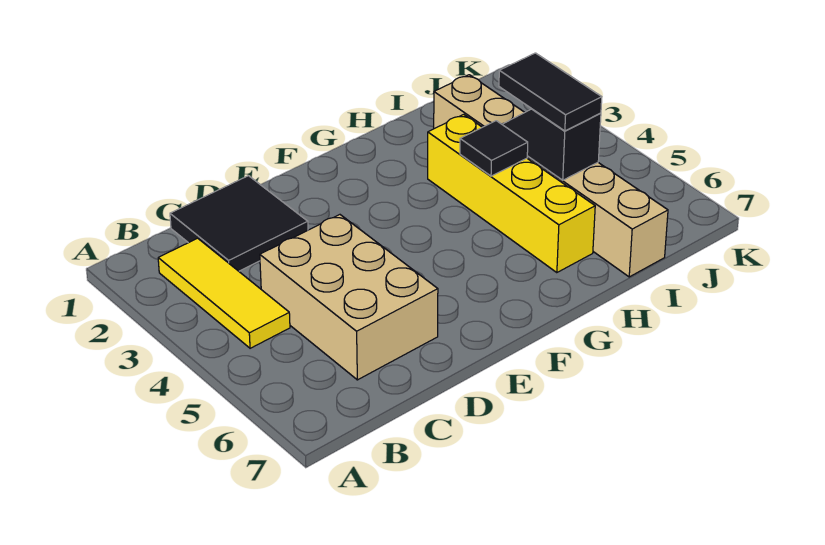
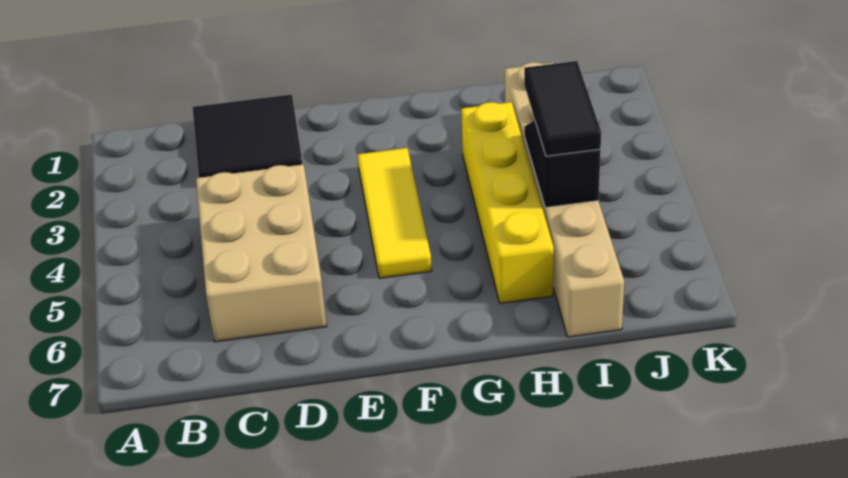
yellow tile B2:B4 level 1 -> yellow tile F3:F5 level 1
black tile H4 level 2 -> none

